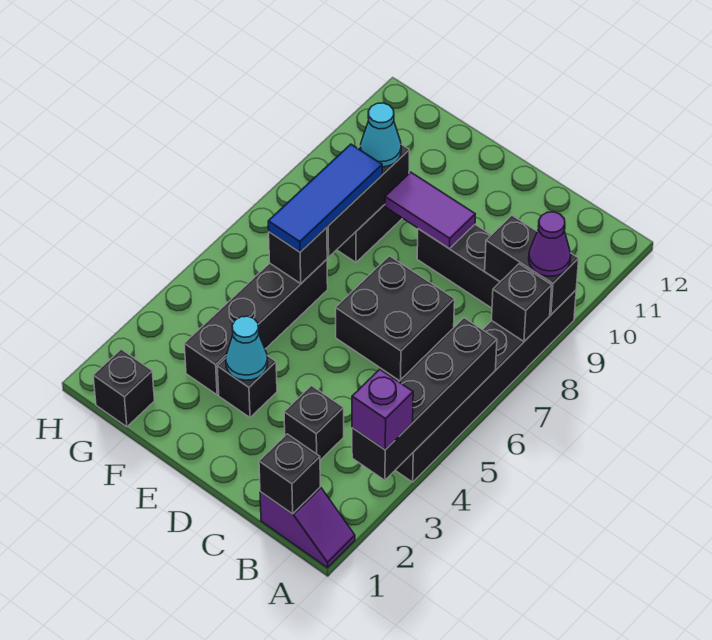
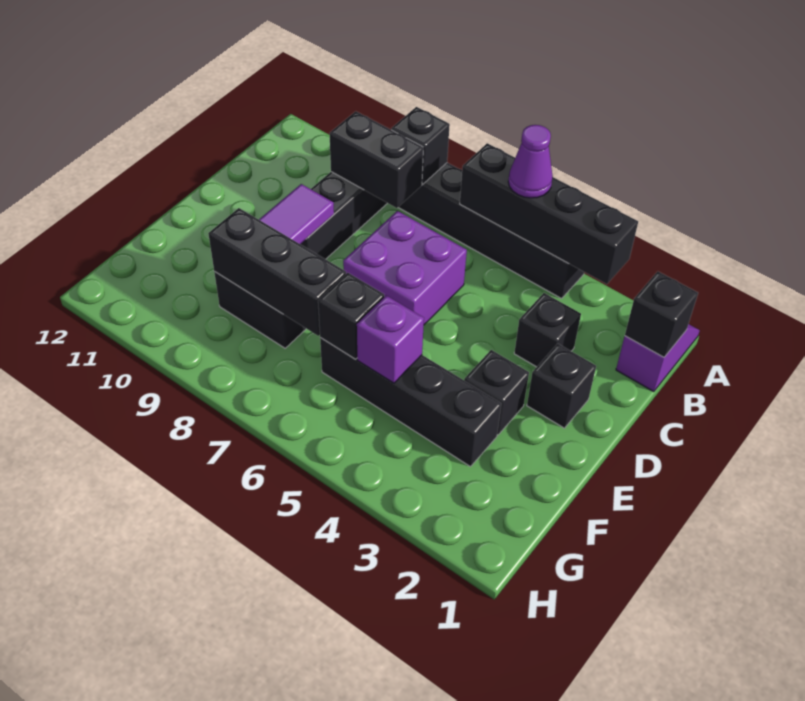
purple brick A3 level 3 -> purple brick F5 level 2
black brick A9:B9 level 2 -> black brick B8:B9 level 2
purple cone A9 level 3 -> purple cone A5 level 3
black brick C6:D7 level 1 -> purple brick C6:D7 level 1
cyan cone E3 level 2 -> none
blue tile F6:F8 level 3 -> none
cyan cone F9 level 3 -> none
black brick G1 level 1 -> black brick D2 level 1

